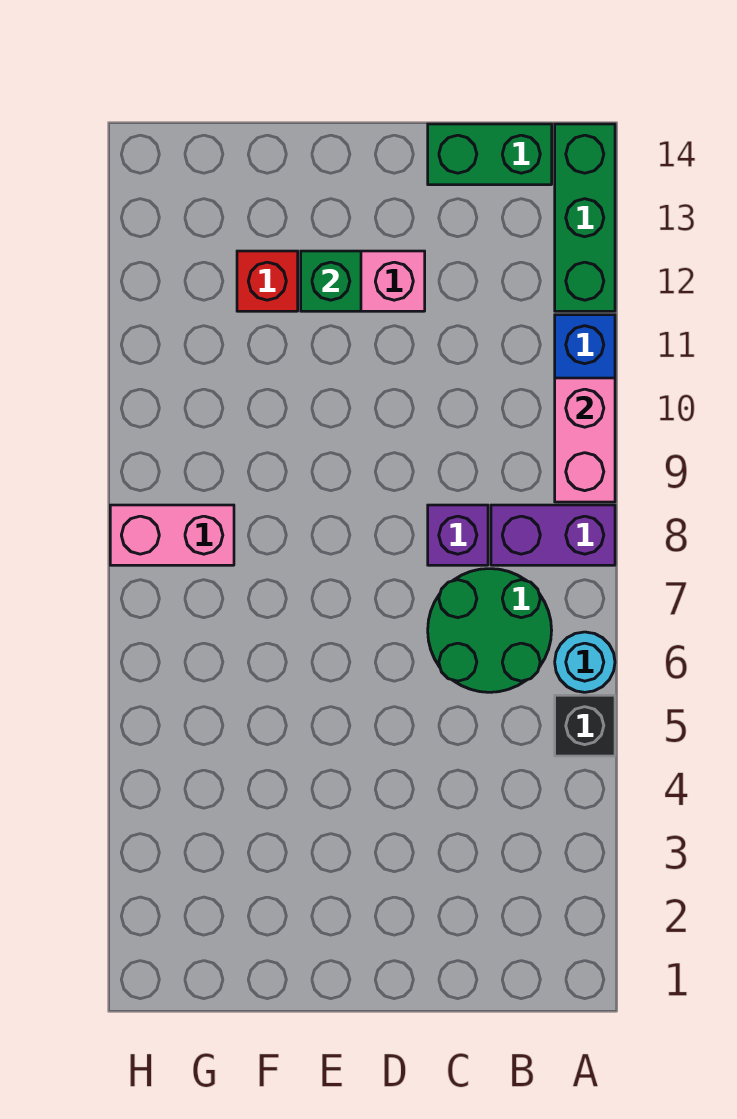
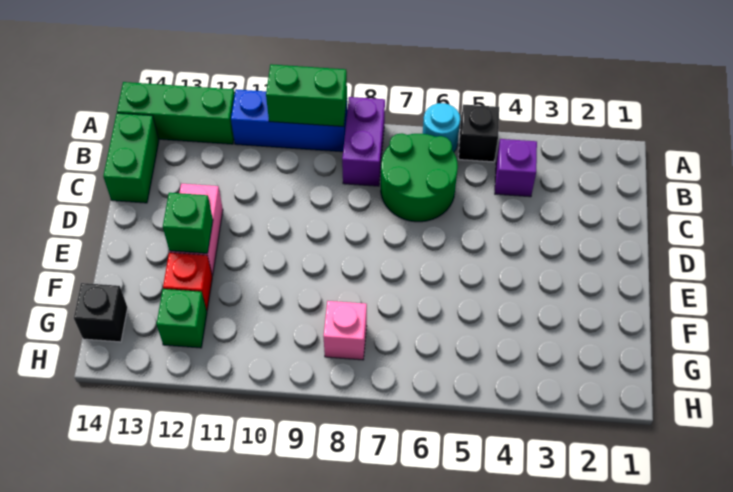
pink brick A9:A10 level 2 -> green brick A9:A10 level 2
purple brick C8 level 1 -> purple brick B4 level 1
pink brick G8:H8 level 1 -> pink brick G8 level 1
none -> green brick G12 level 1
none -> black brick G14 level 1

